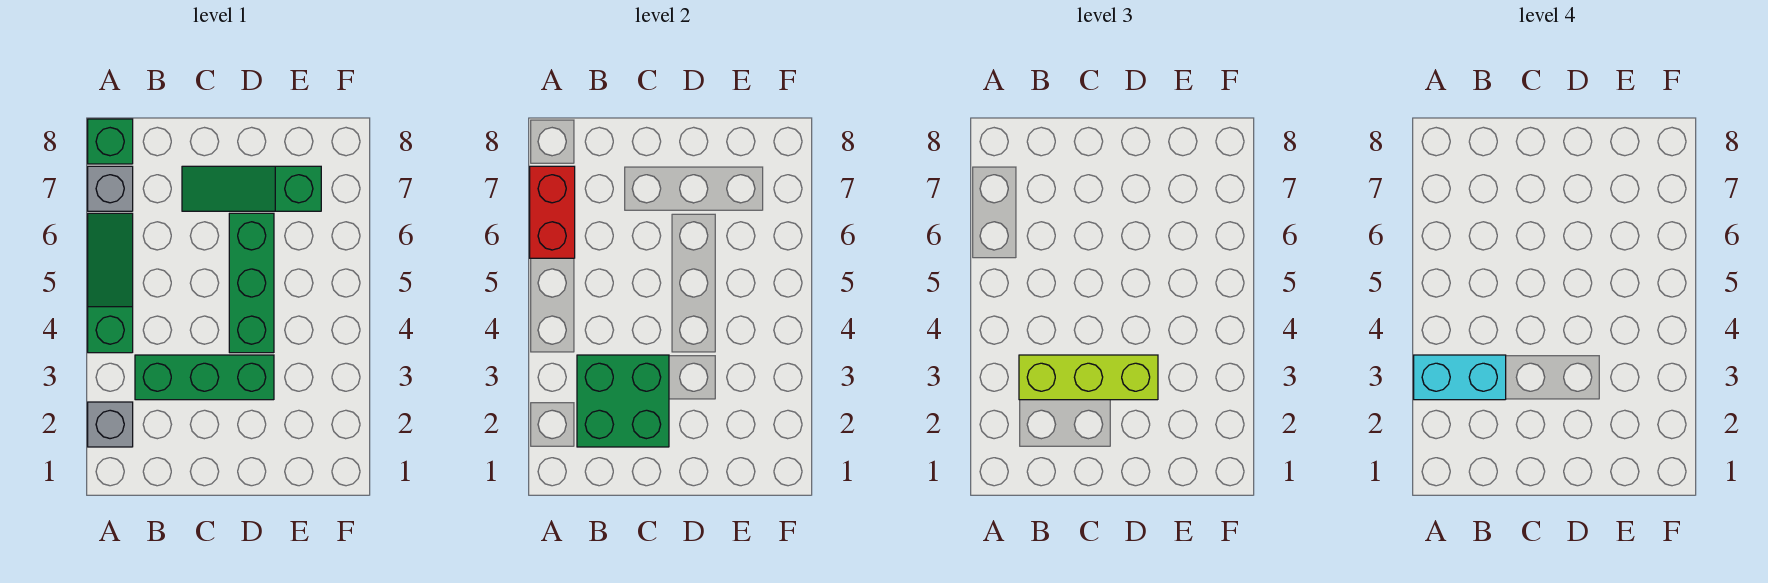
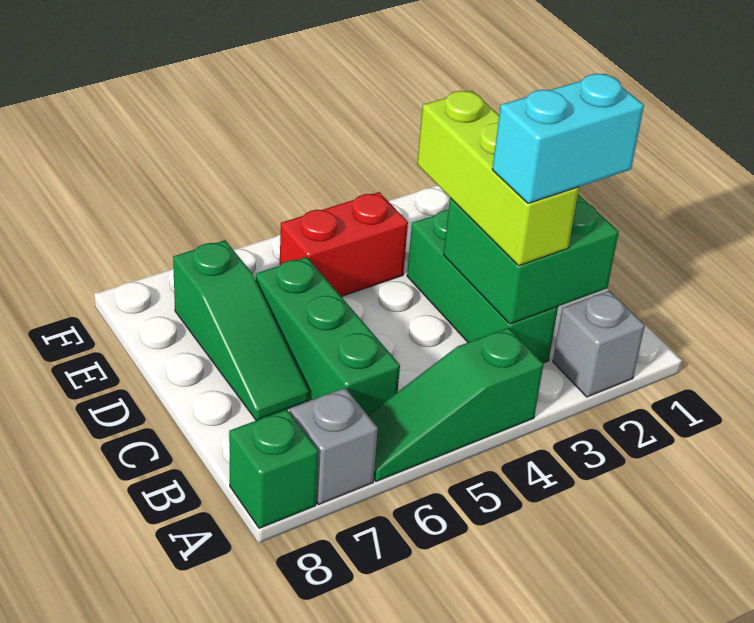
cyan brick A3:B3 level 4 -> cyan brick B2:B3 level 4
red brick A6:A7 level 2 -> red brick E4:E5 level 1
green brick D4:D6 level 1 -> green brick B6:D6 level 1

